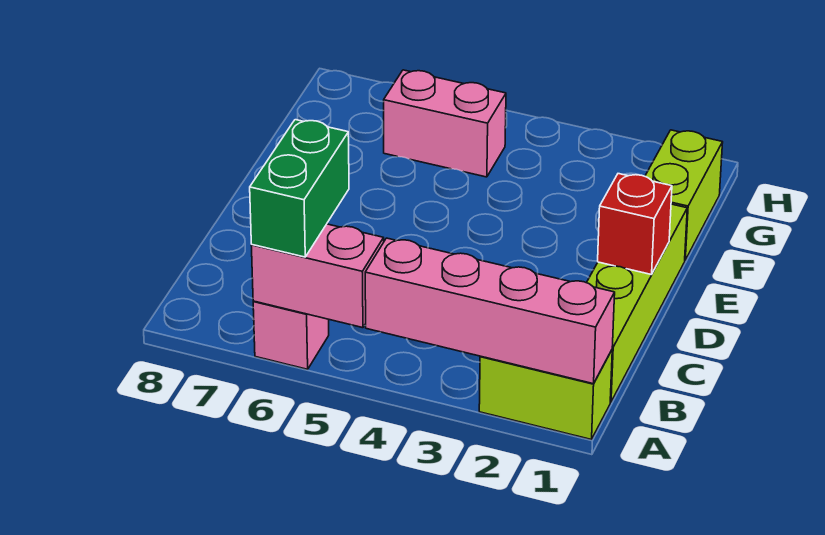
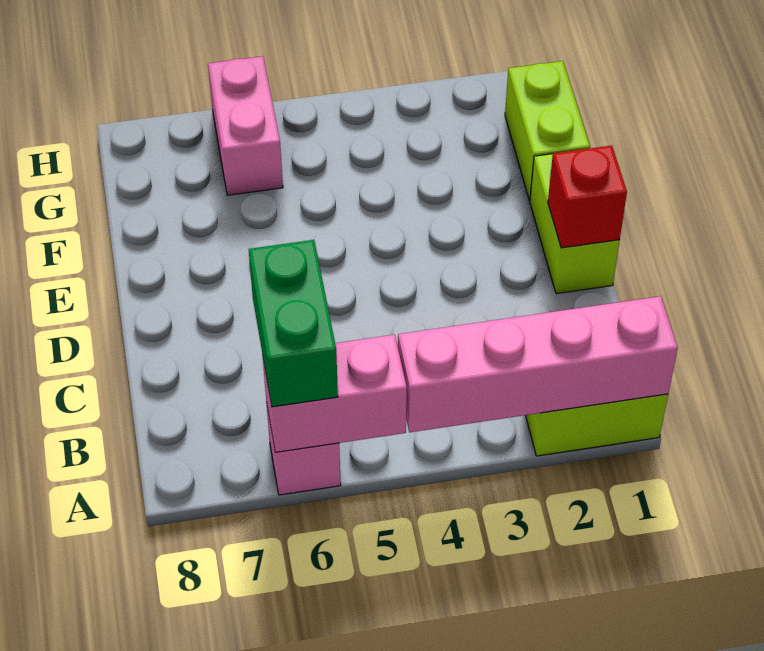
lime brick B1:E1 level 1 -> lime brick D1:E1 level 1
pink brick G5:G6 level 1 -> pink brick G6:H6 level 1

